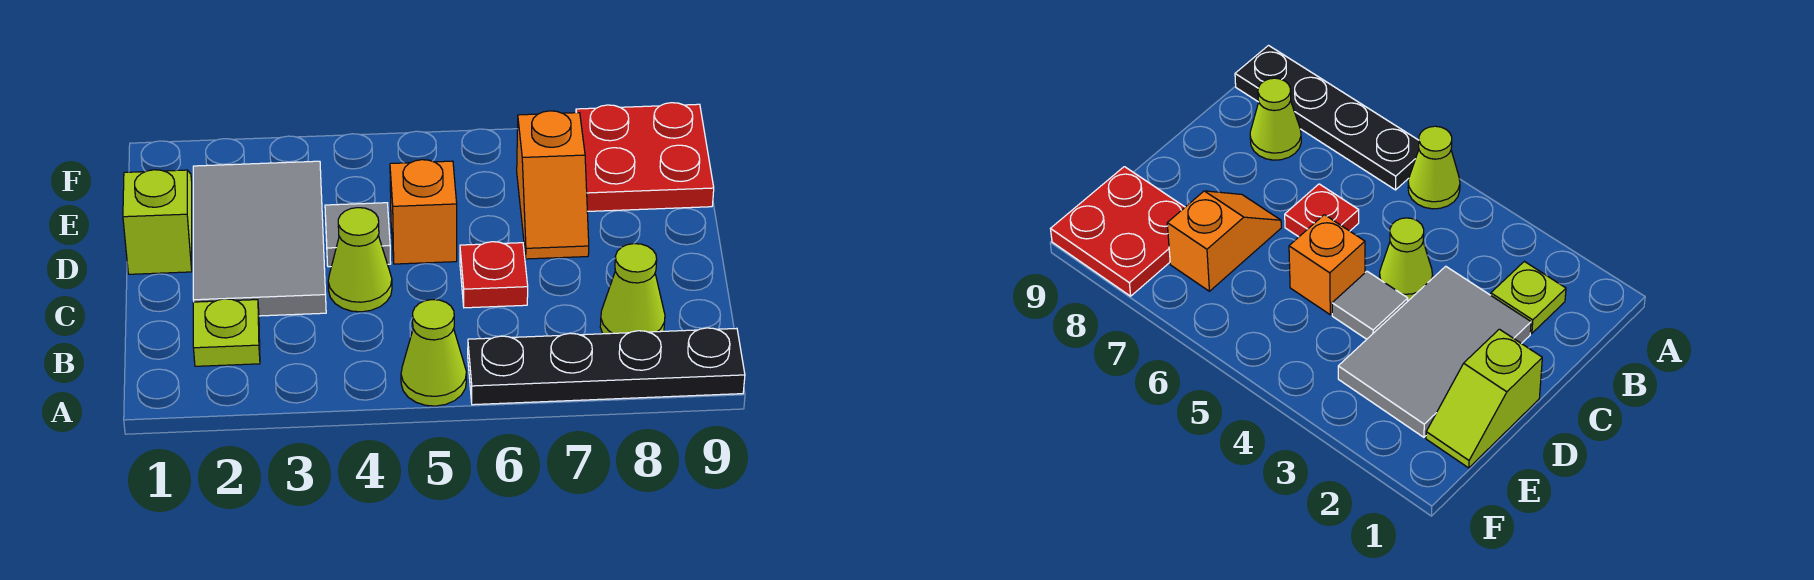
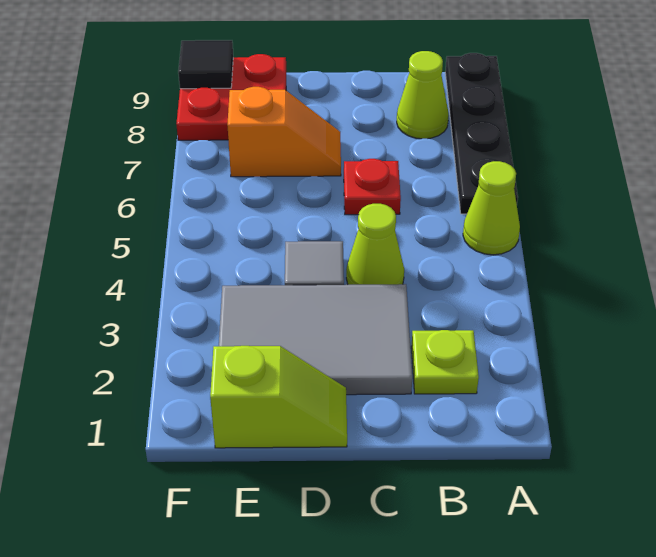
lime slope D1:E1 level 1 top D -> lime slope D1:E1 level 1 top E
orange brick D5 level 1 -> none
none -> black tile F9 level 2

